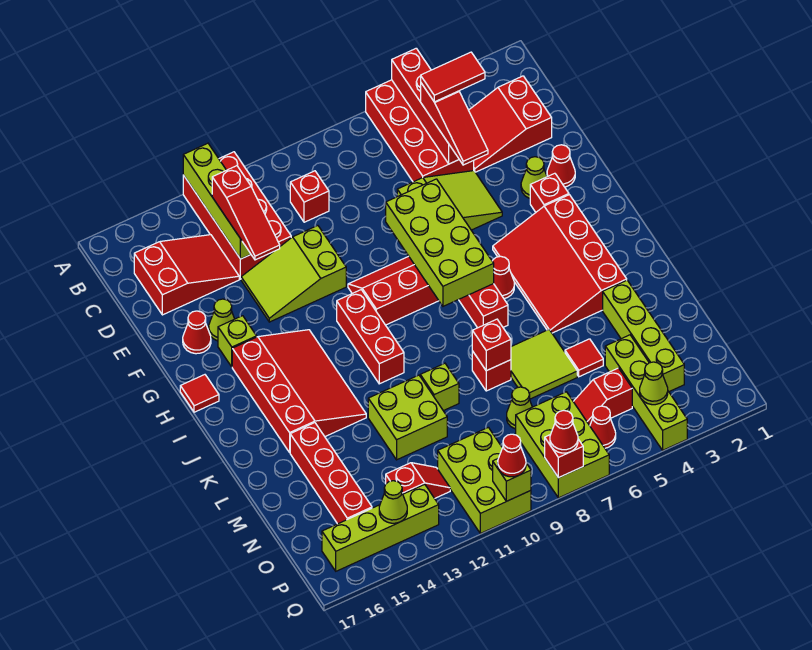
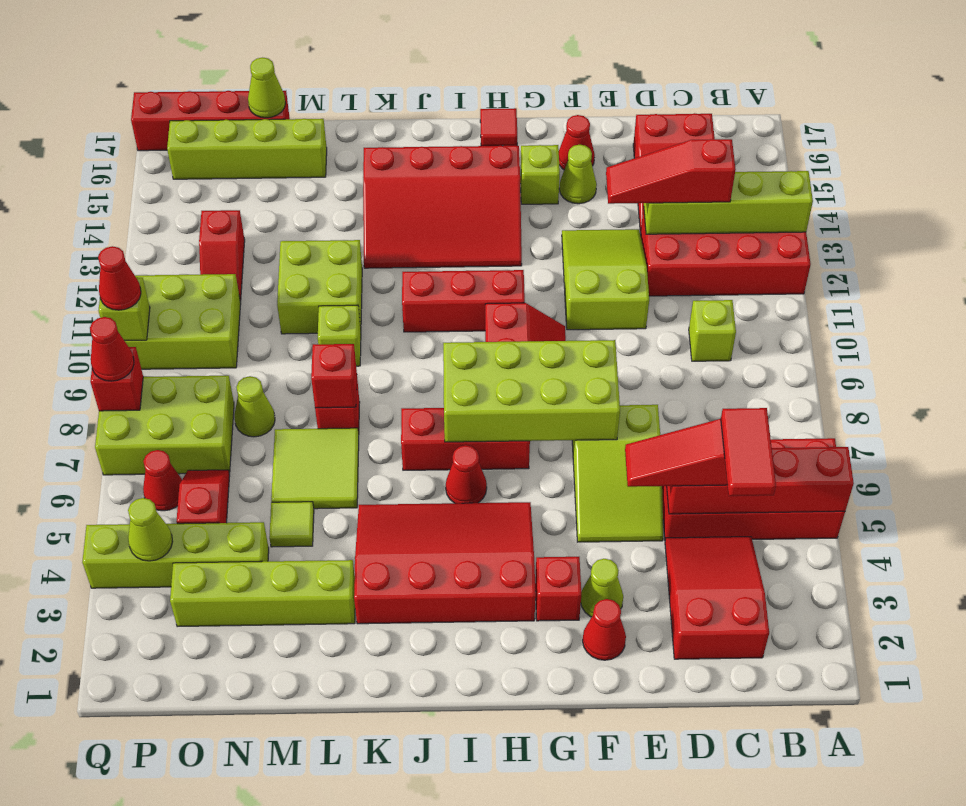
red brick C10 level 1 -> lime brick C10 level 1
red brick L15:O15 level 1 -> red brick N17:Q17 level 1
red tile M5 level 1 -> lime tile M5 level 1
lime brick P13:P16 level 1 -> lime brick M16:P16 level 1
lime cone P14 level 2 -> lime cone N17 level 2

